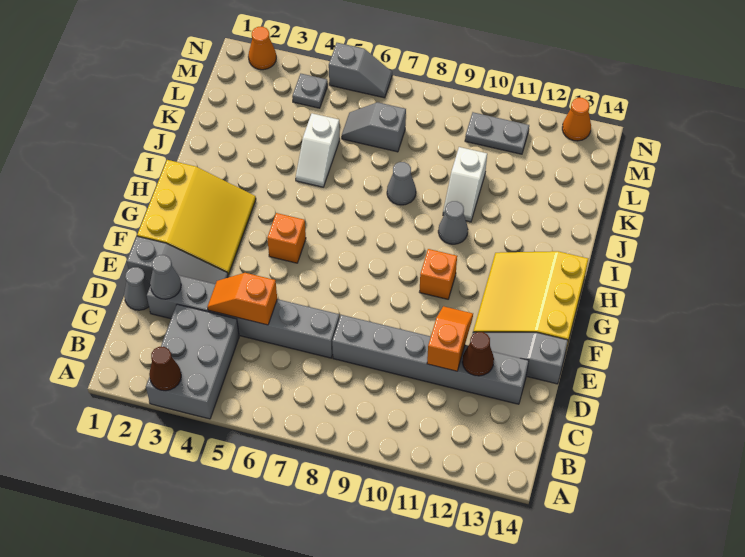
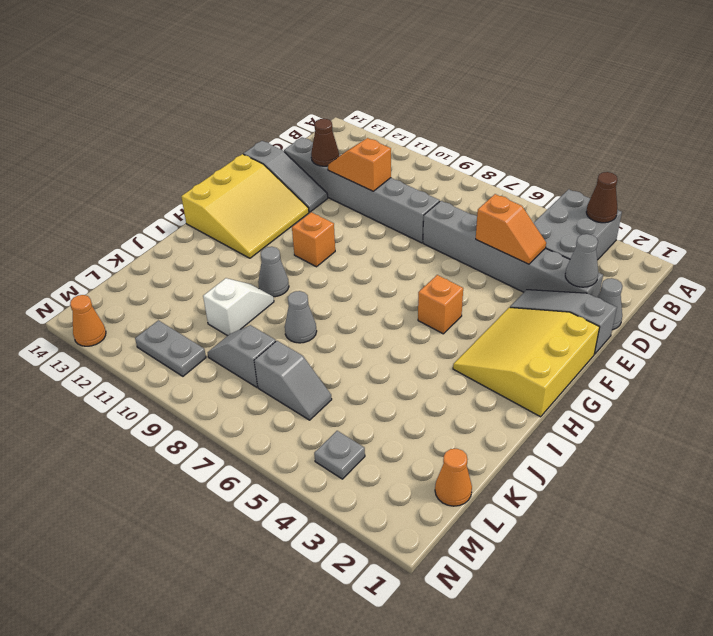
orange slope D11:E11 level 2 top D -> orange slope D10:D11 level 2 top 10
white slope J5:K5 level 1 top K -> none
orange cone N2 level 1 -> orange cone L1 level 1
grey slope N5:N6 level 1 top 5 -> grey slope L8:L9 level 1 top 8

